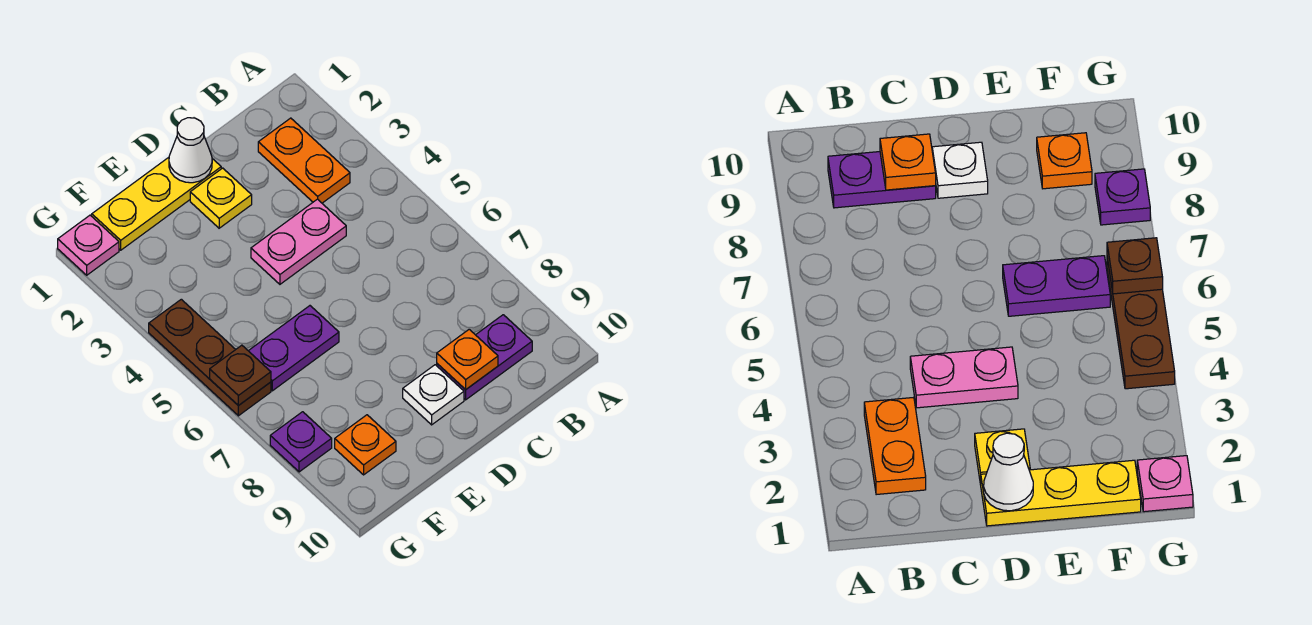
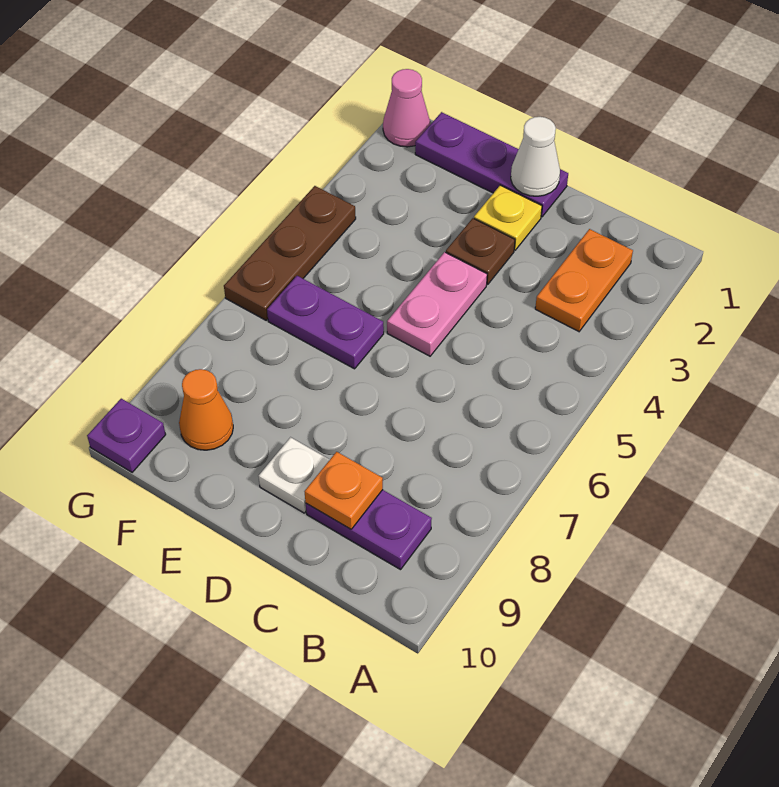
pink plate C4:D4 level 1 -> pink plate D4:D5 level 1
yellow plate D1:F1 level 1 -> purple plate D1:F1 level 1
orange plate F9 level 1 -> orange cone F9 level 1
pink plate G1 level 1 -> pink cone G1 level 1
brown plate G6 level 2 -> brown plate D3 level 1
purple plate G8 level 1 -> purple plate G10 level 1

